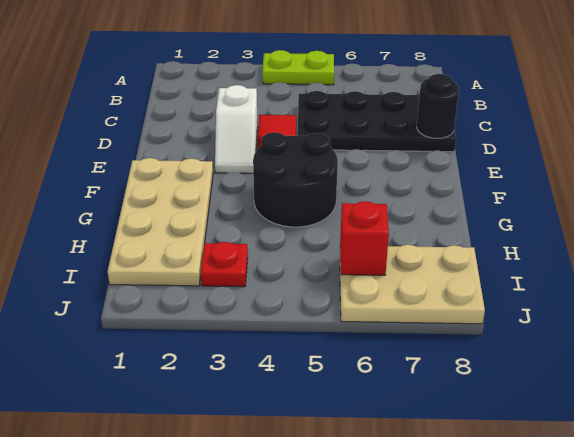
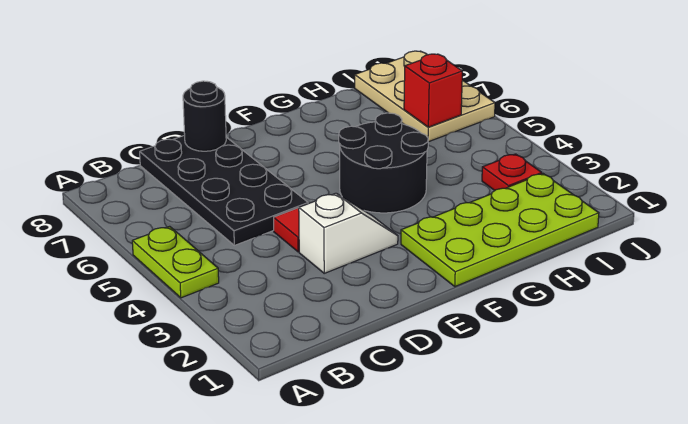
tan plate F1:I2 level 1 -> lime plate F1:I2 level 1

